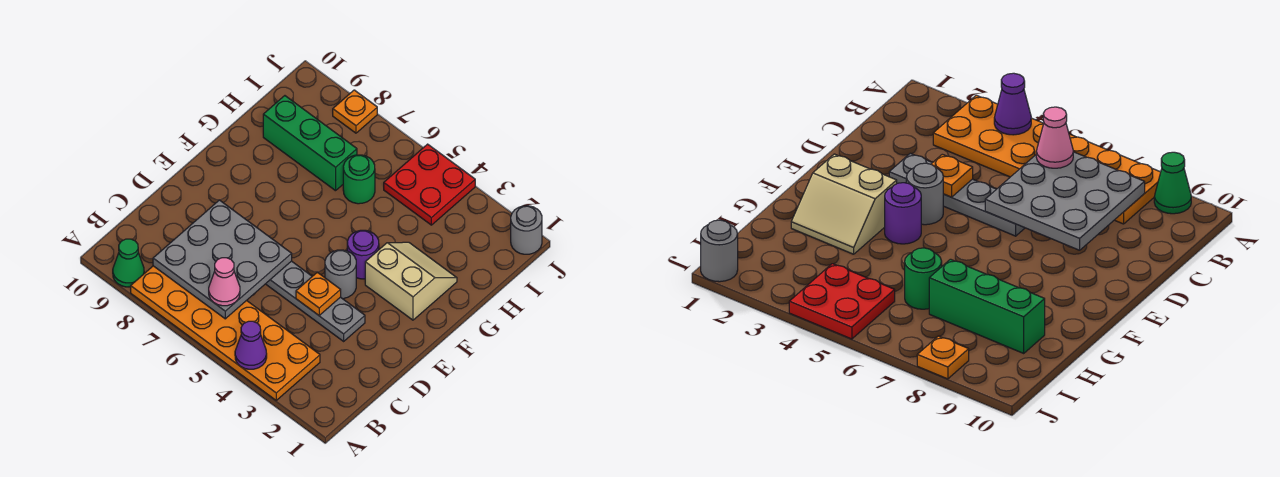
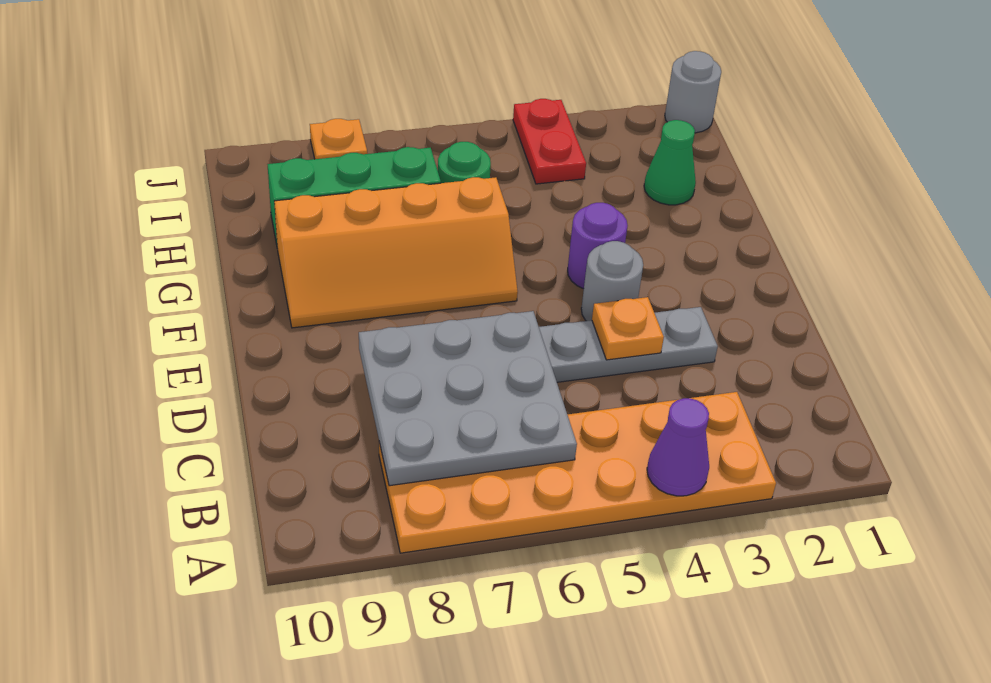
green cone A9 level 1 -> green cone H2 level 1
pink cone B6 level 3 -> none
tan slope F2:G3 level 1 top F -> none
none -> orange slope F6:G9 level 1 top G
red plate I4:J5 level 1 -> red plate I4:J4 level 1

